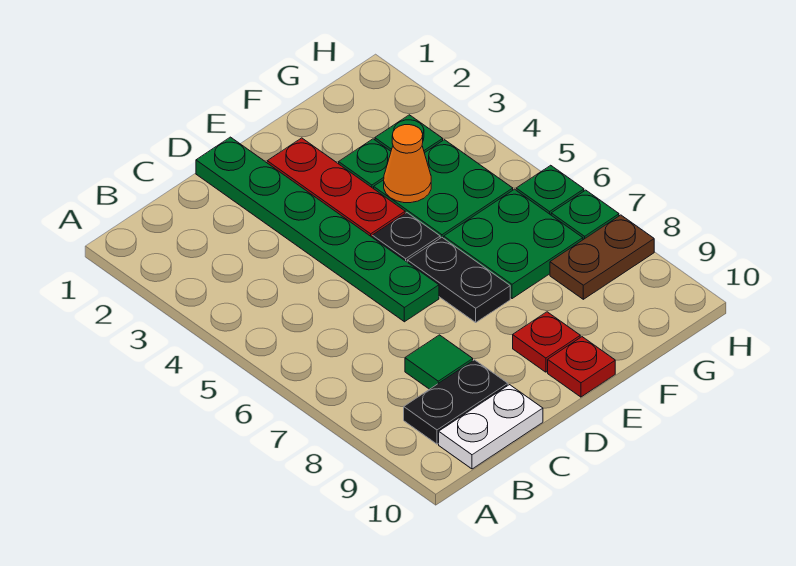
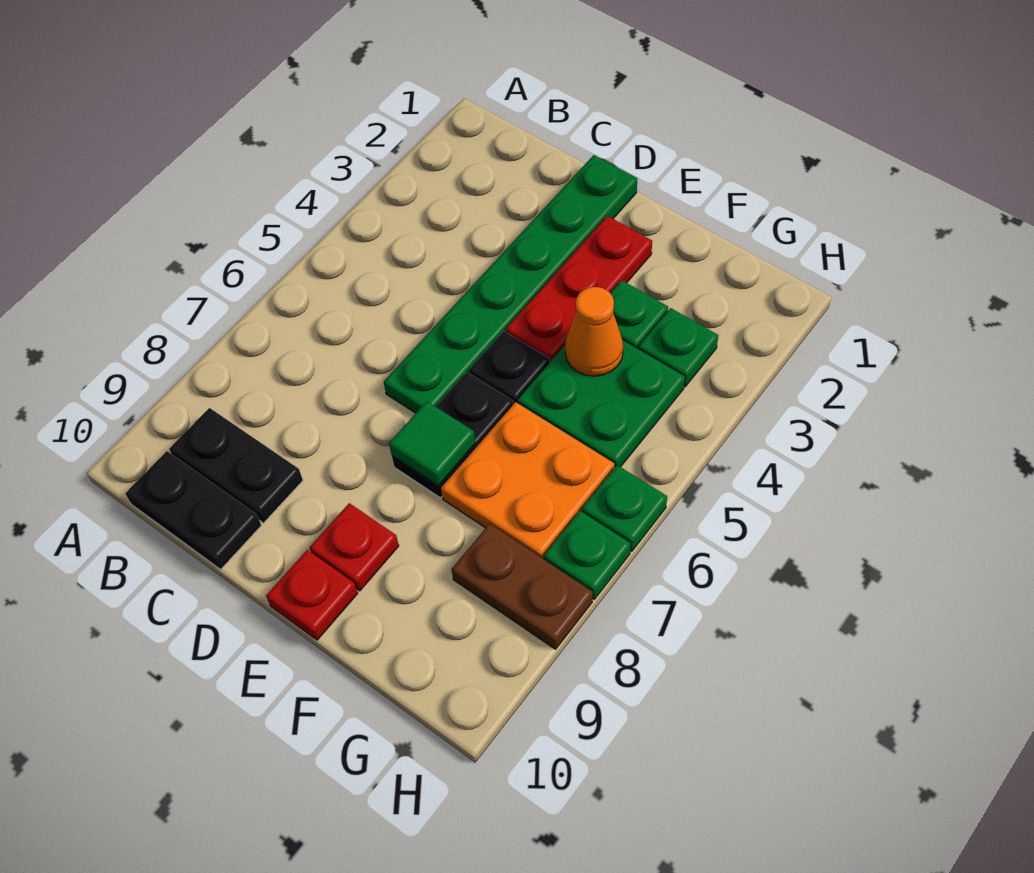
white plate B10:C10 level 1 -> black plate B10:C10 level 1
green tile C8 level 1 -> green tile E7 level 2
green plate F6:G7 level 1 -> orange plate F6:G7 level 1

